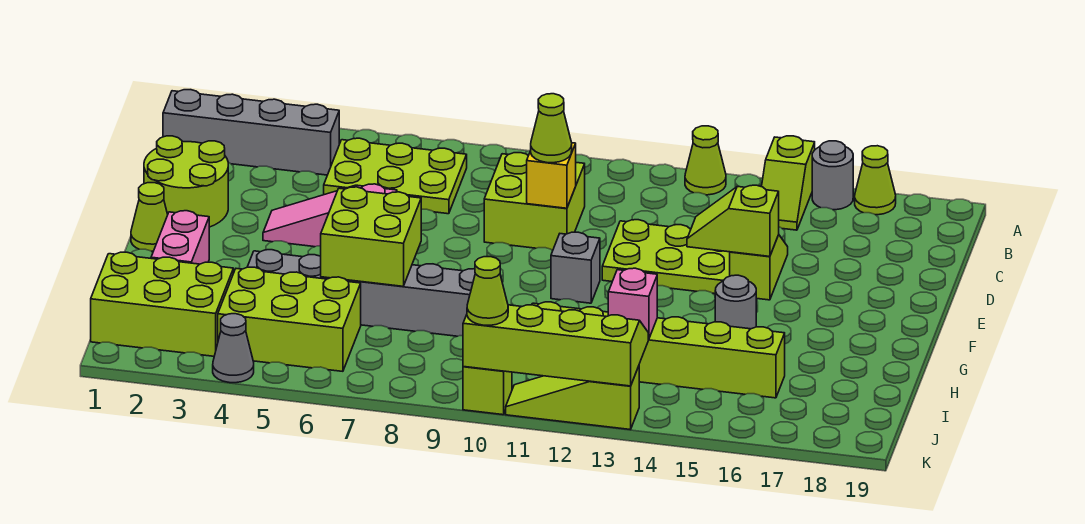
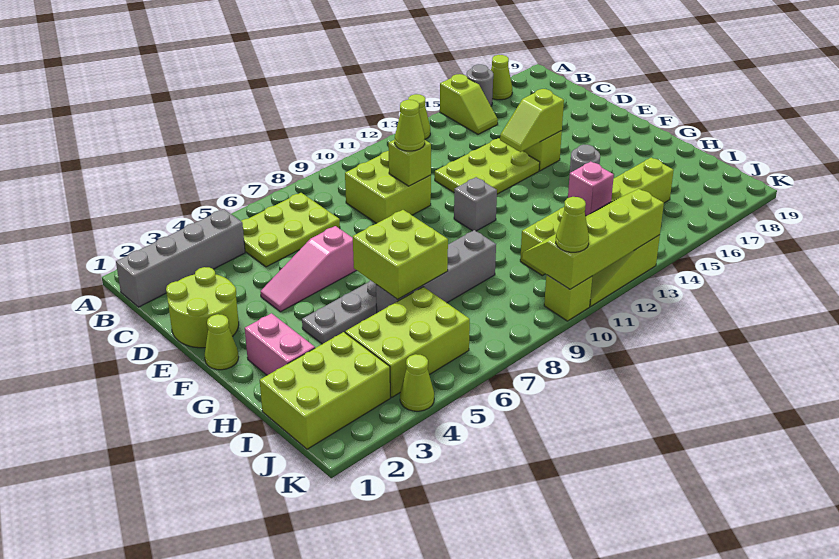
yellow brick D10 level 2 -> lime brick D10 level 2
grey cone K4 level 1 -> lime cone K4 level 1

